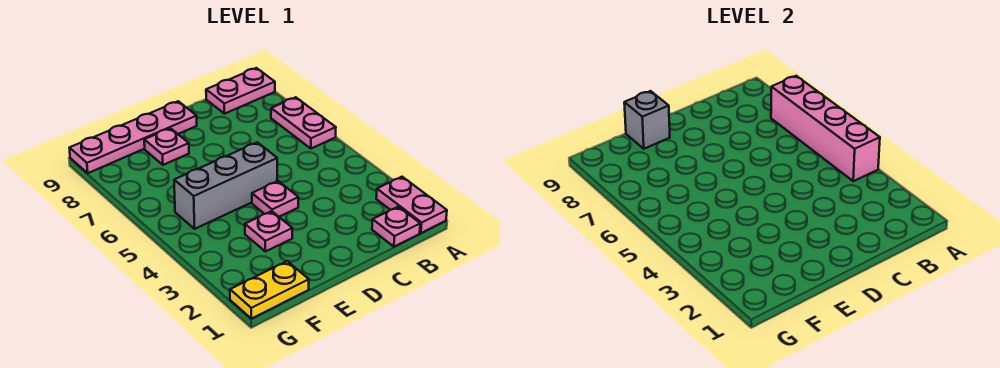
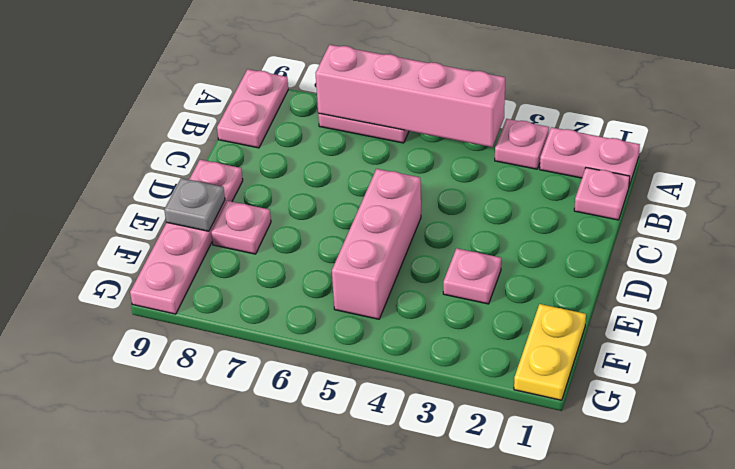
pink plate D4 level 1 -> pink plate A3 level 1
grey brick D5:F5 level 1 -> pink brick D5:F5 level 1
grey brick E9 level 2 -> grey plate E9 level 2

